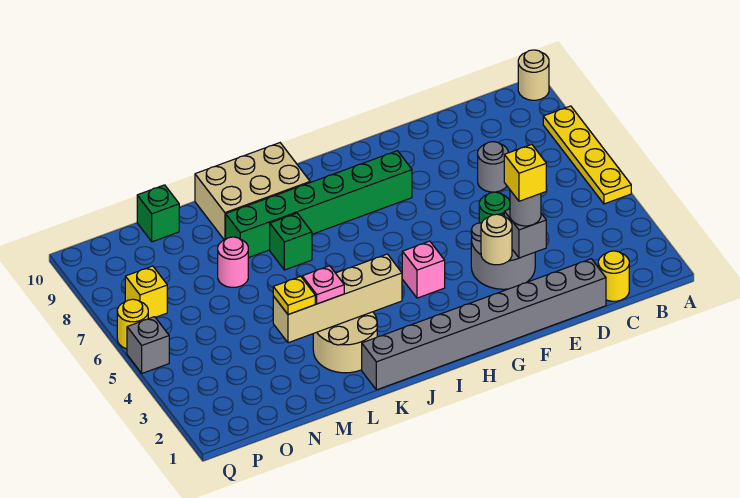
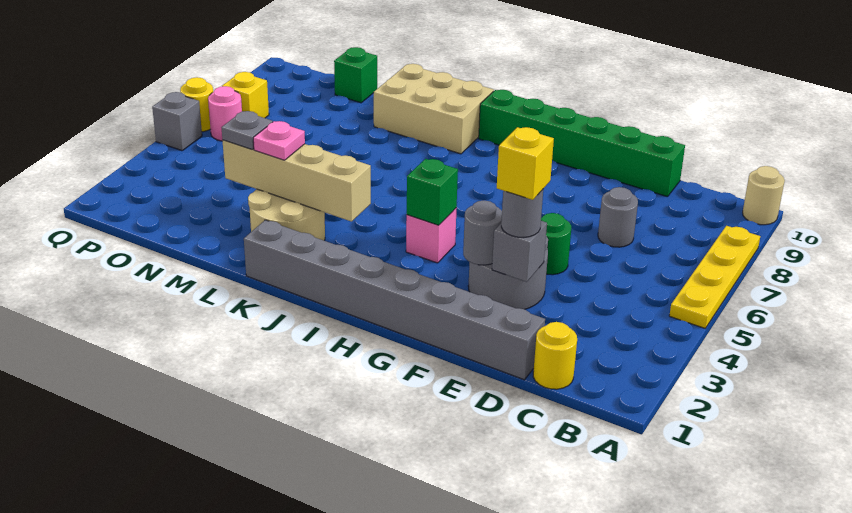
tan round brick F3 level 2 -> grey round brick F3 level 2
green brick G8:L8 level 1 -> green brick D10:I10 level 1
green brick K7 level 1 -> green brick H4 level 2
yellow plate M3 level 3 -> grey plate M3 level 3
pink round brick M7 level 1 -> pink round brick P6 level 1

